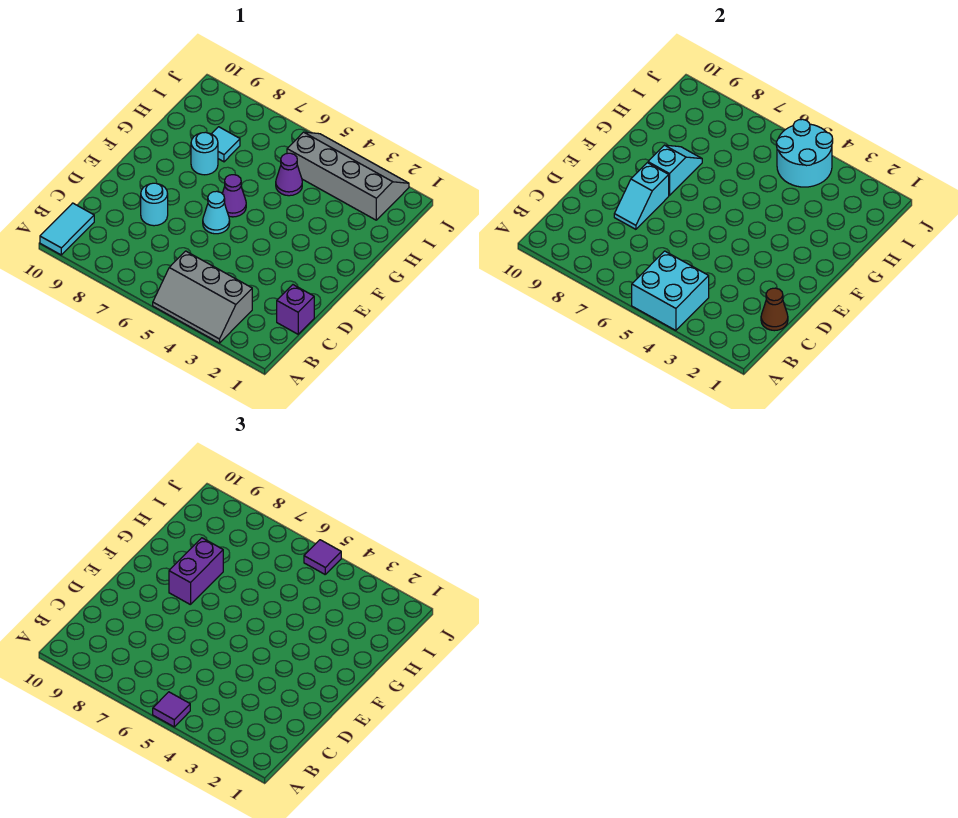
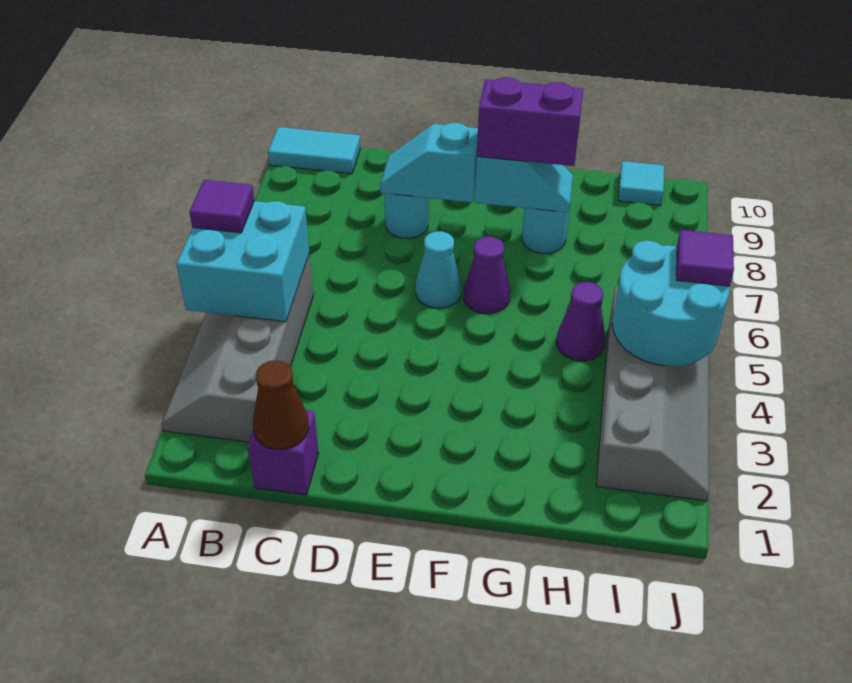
grey slope A3:B5 level 1 top B -> grey slope A2:B5 level 1 top B
cyan tile H8 level 1 -> cyan tile I10 level 1

